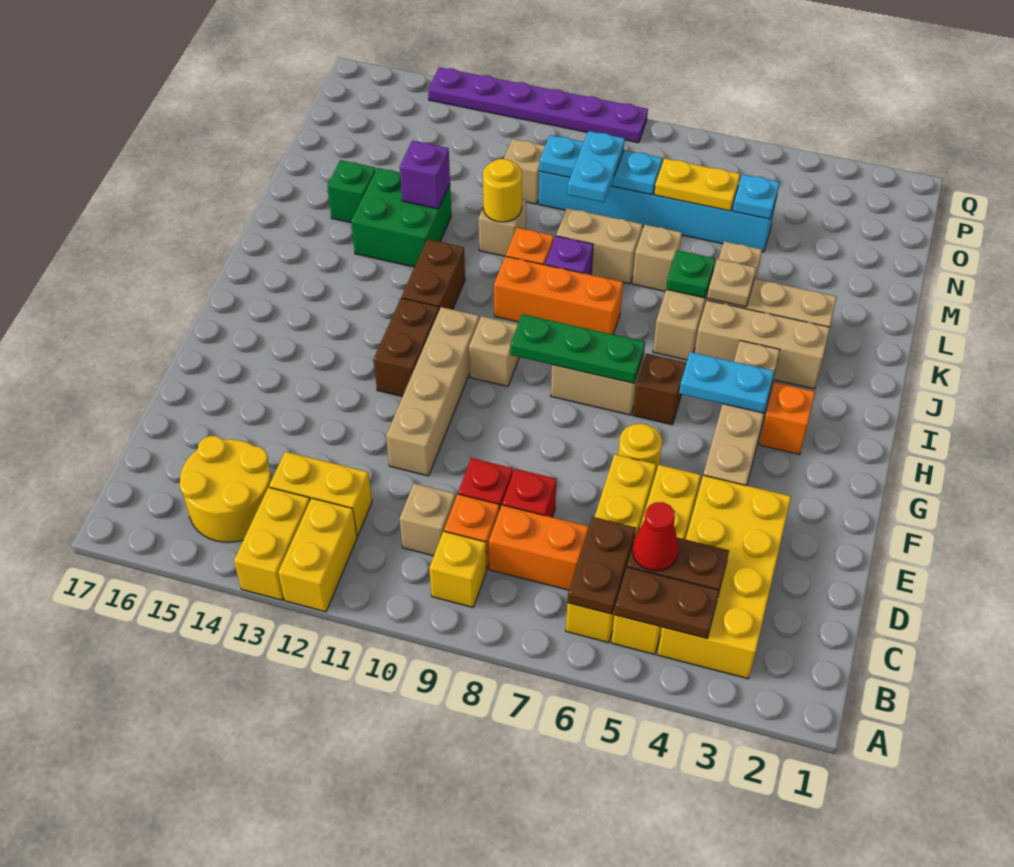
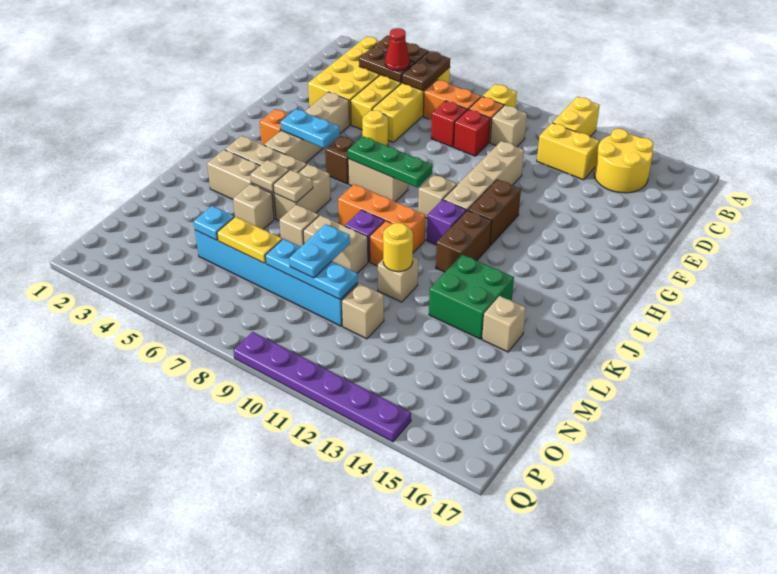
yellow brick A13:B13 level 1 -> none
green plate K6 level 2 -> tan plate K6 level 2
purple brick L13 level 2 -> purple brick I11 level 1
green brick L15 level 1 -> tan brick L15 level 1

